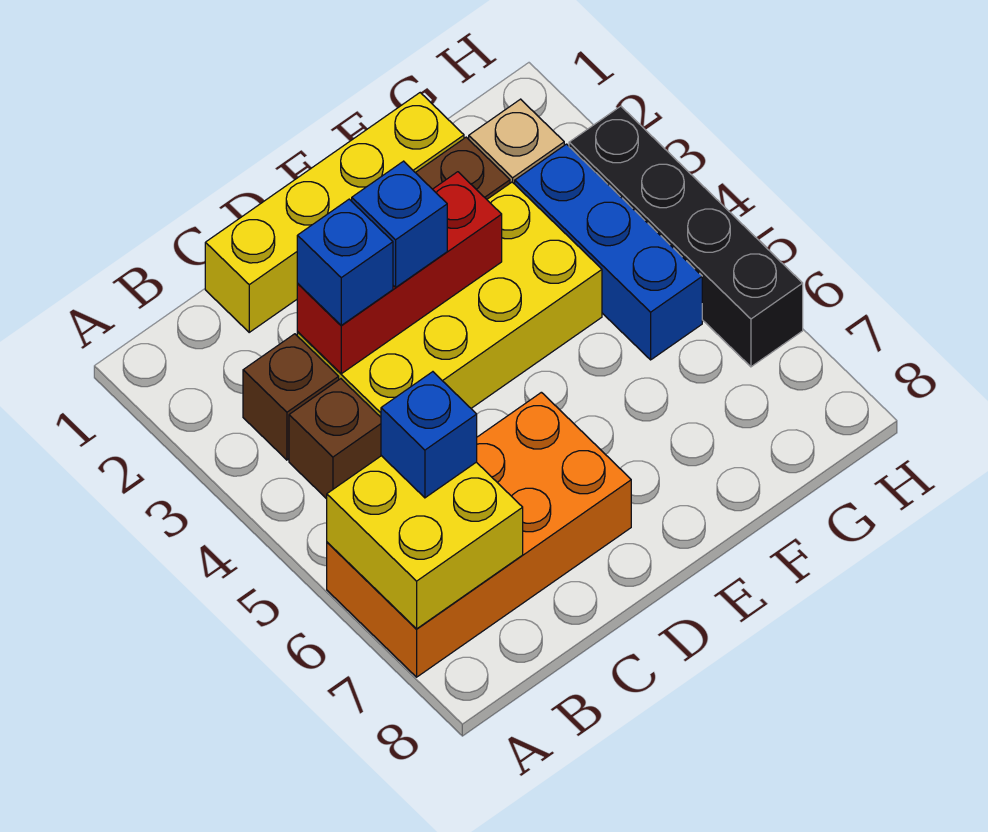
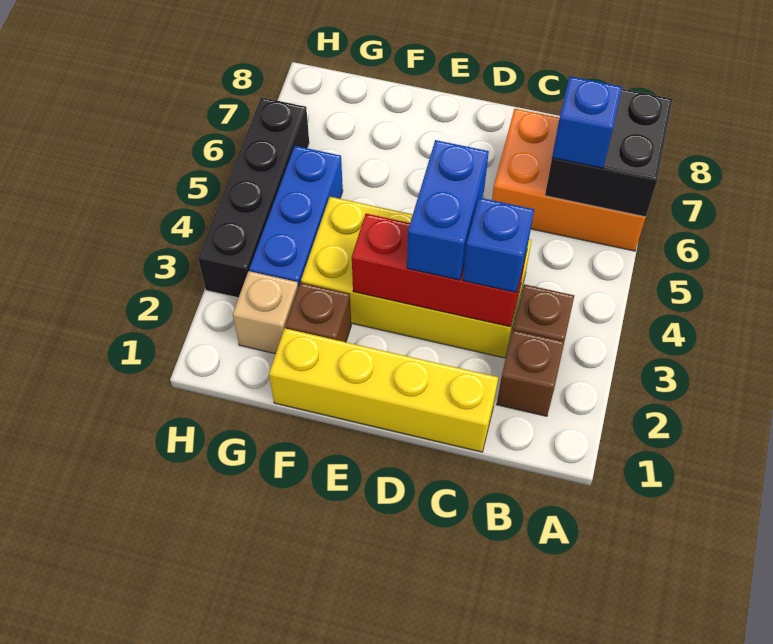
orange brick A6:D7 level 1 -> orange brick A6:C7 level 1
yellow brick A6:B7 level 2 -> black brick A6:B7 level 2
brown brick B4 level 1 -> brown brick B2 level 1
blue brick D3 level 3 -> blue brick D3:D4 level 3

